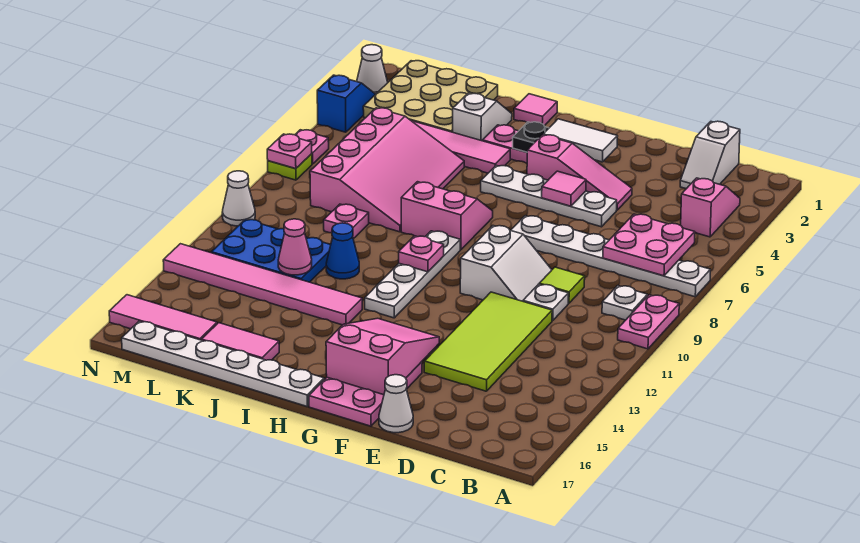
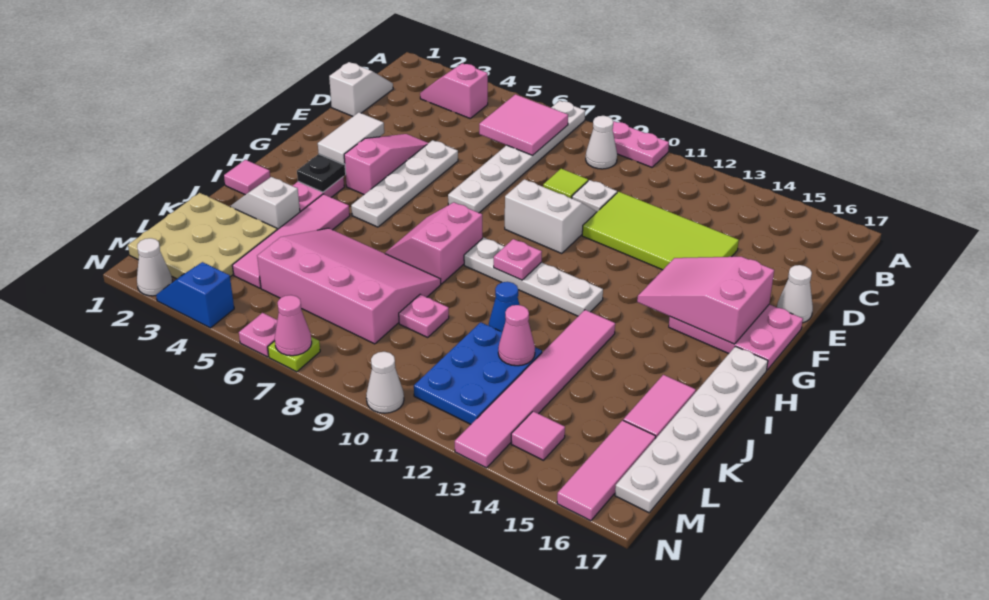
pink plate B6:C7 level 2 -> pink tile B6:C7 level 2
white plate B9 level 1 -> white cone B9 level 1
white slope C1:C2 level 1 top 1 -> white slope C1:D1 level 1 top D
pink tile F5 level 2 -> pink tile M14 level 1
pink plate N7 level 2 -> pink cone N7 level 2

